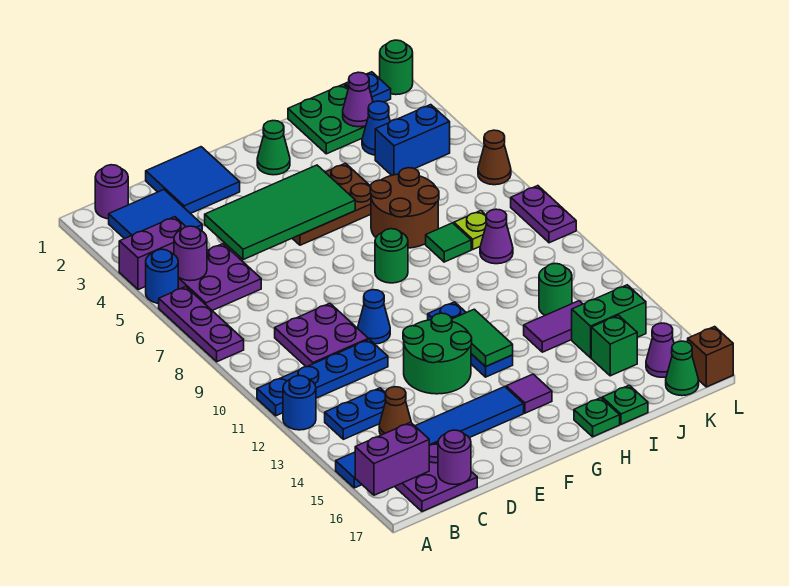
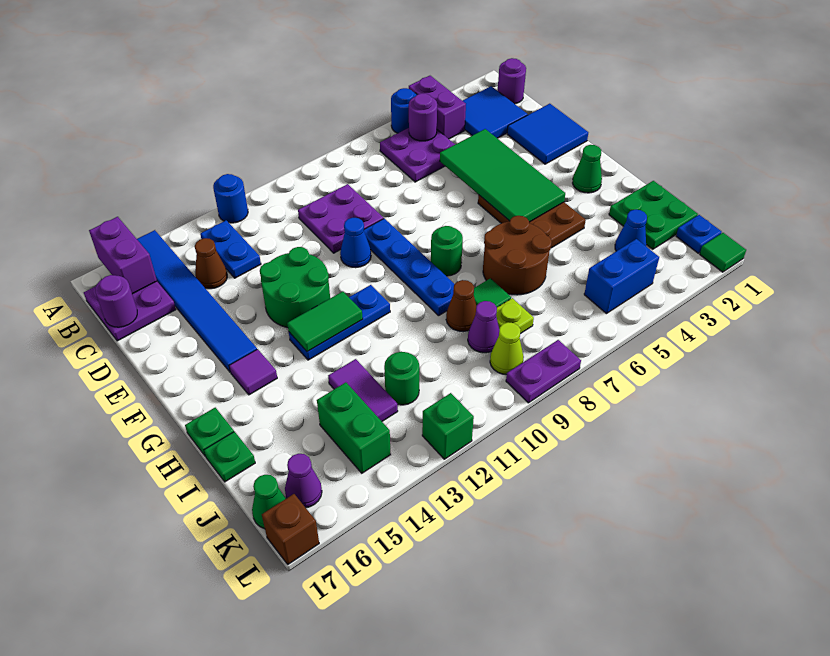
purple plate A6:A8 level 1 -> none
blue plate A11:D11 level 1 -> blue plate E9:H9 level 1
purple cone J2 level 2 -> none
blue brick J4:K4 level 1 -> blue brick K4:K5 level 1
green brick J15 level 1 -> green brick L12 level 1
none -> lime cone K9 level 1
green round brick L1 level 1 -> green tile L1 level 1
brown cone L6 level 1 -> brown cone I9 level 1

